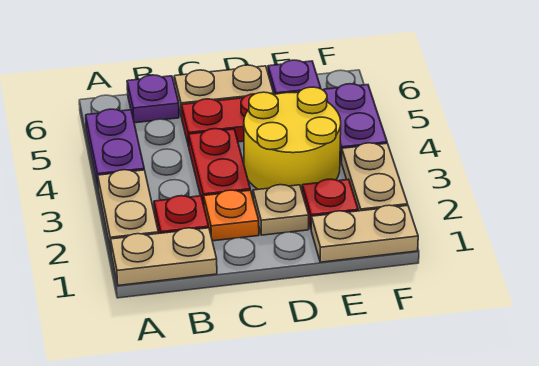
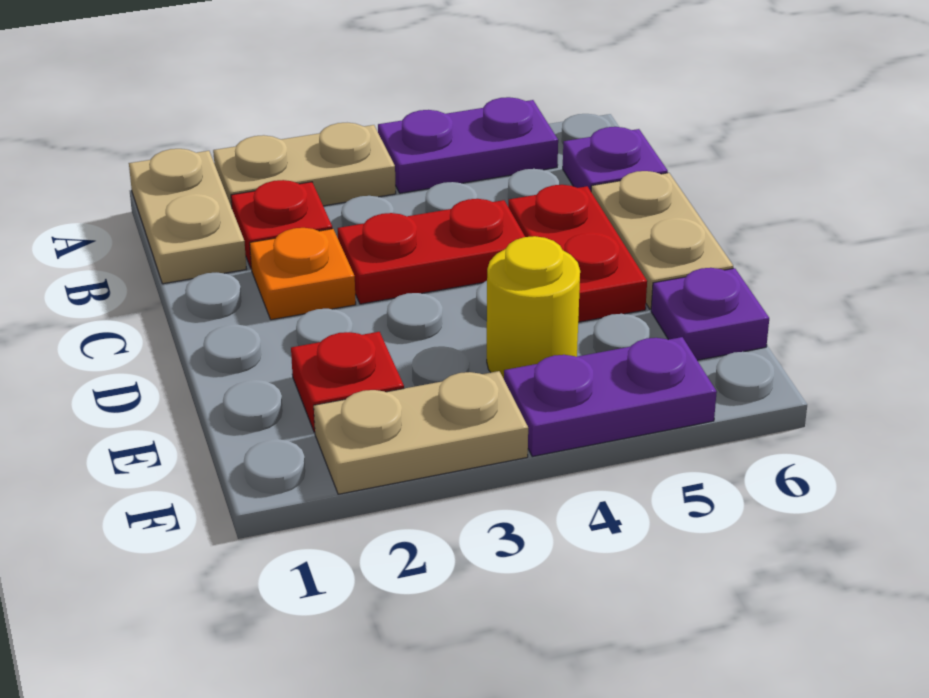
tan plate D2 level 1 -> none
yellow round brick D3:E4 level 1 -> yellow round brick E4 level 1
tan plate E1:F1 level 1 -> none

